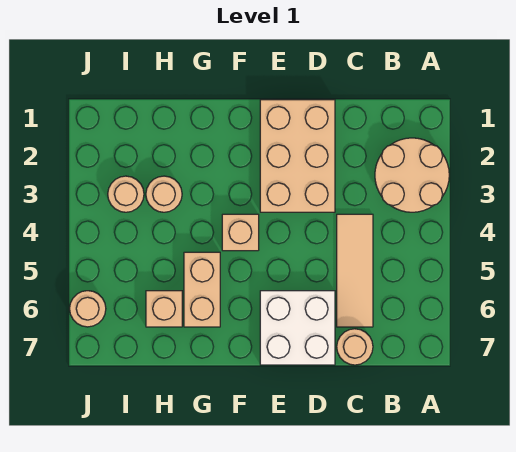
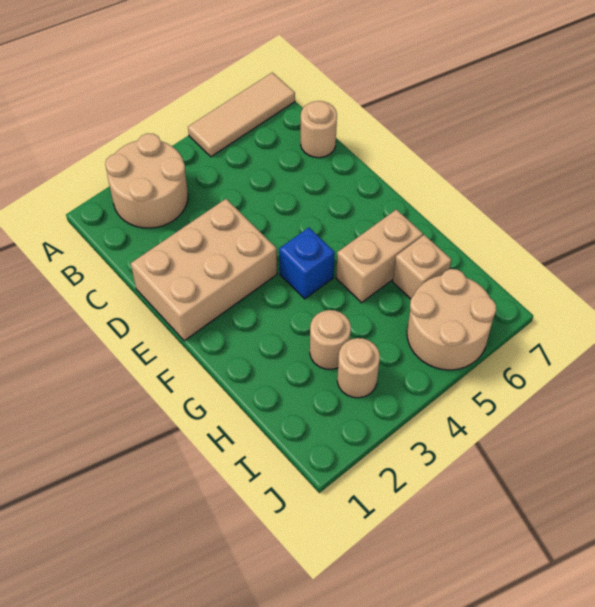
tan tile C4:C6 level 1 -> tan tile A5:A7 level 1
white brick D6:E7 level 1 -> none
tan brick F4 level 1 -> blue brick F4 level 1
tan round brick J6 level 1 -> tan round brick I5:J6 level 1

